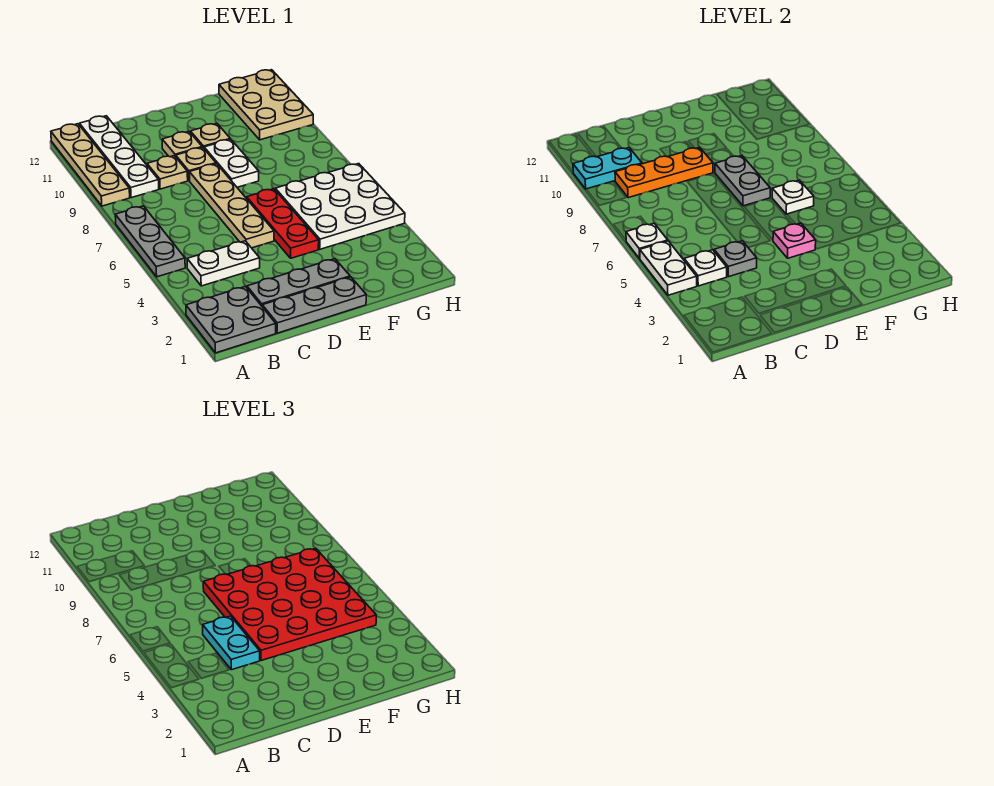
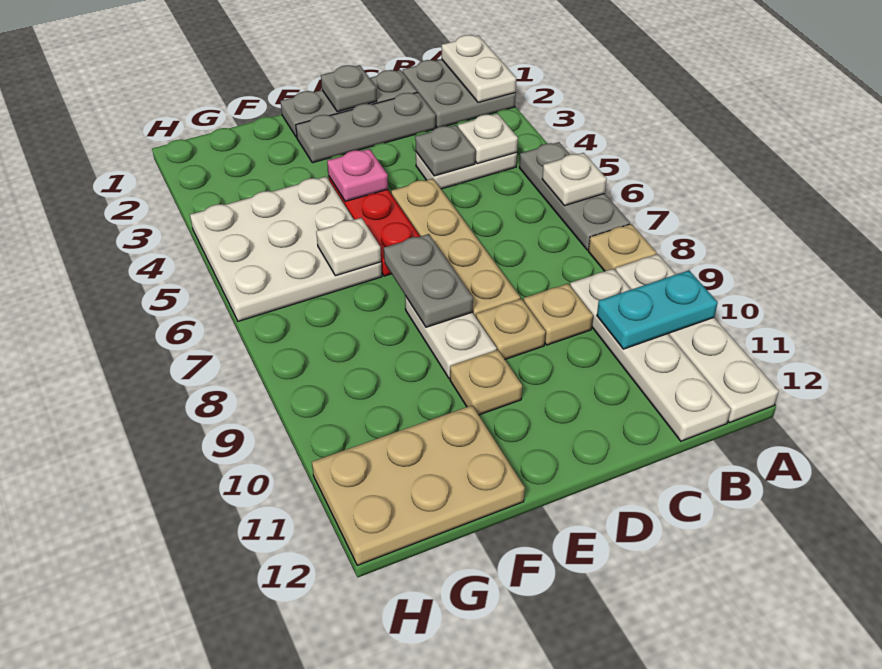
white plate A4:A5 level 2 -> white plate A1:A2 level 2
tan plate A9:A12 level 1 -> white plate A9:A12 level 1
orange plate B9:D9 level 2 -> none
cyan plate C4:C5 level 3 -> none
none -> grey plate D1 level 2
red plate D4:G7 level 3 -> none
tan plate D10 level 1 -> tan plate A8 level 1
tan plate G10:H12 level 1 -> tan plate F11:H12 level 1

